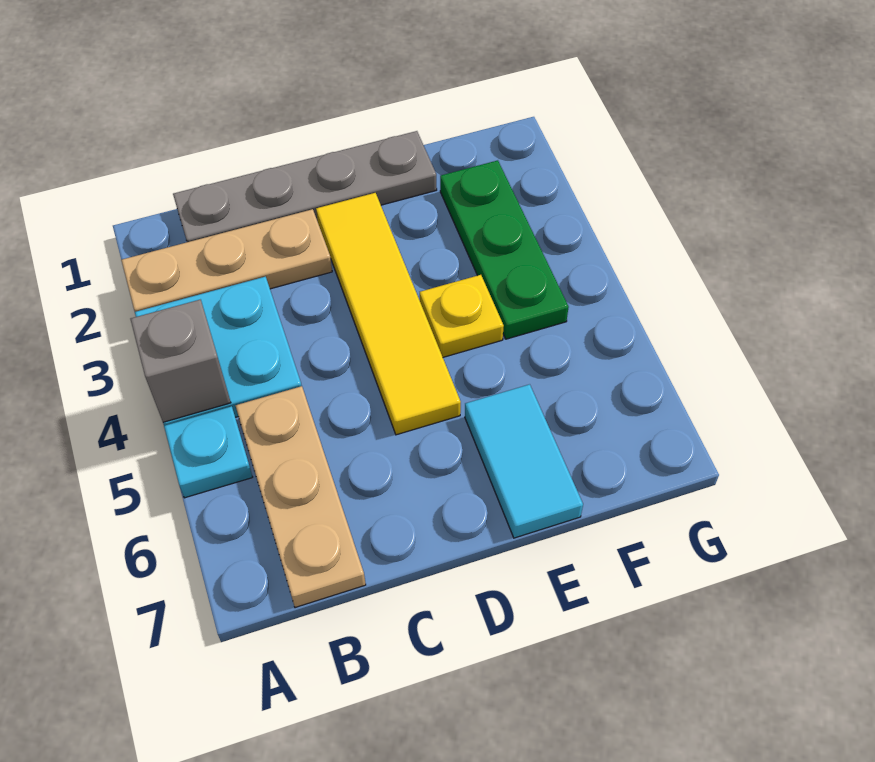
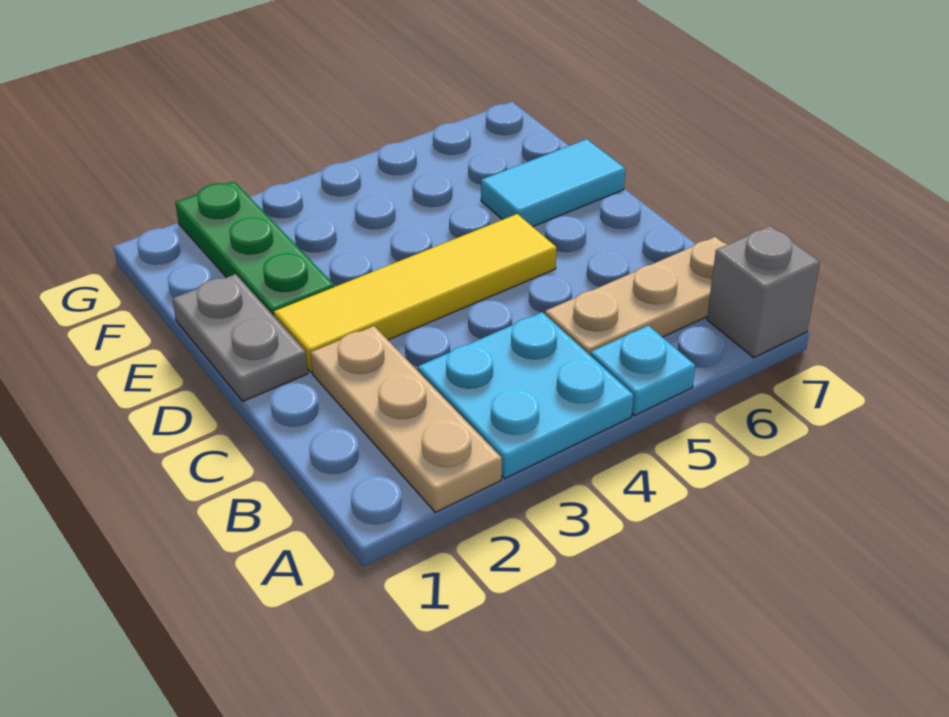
grey brick A4 level 2 -> grey brick A7 level 1
grey plate B1:E1 level 1 -> grey plate D1:E1 level 1
yellow plate E4 level 1 -> none
green plate F2:F4 level 1 -> green plate E2:G2 level 1

